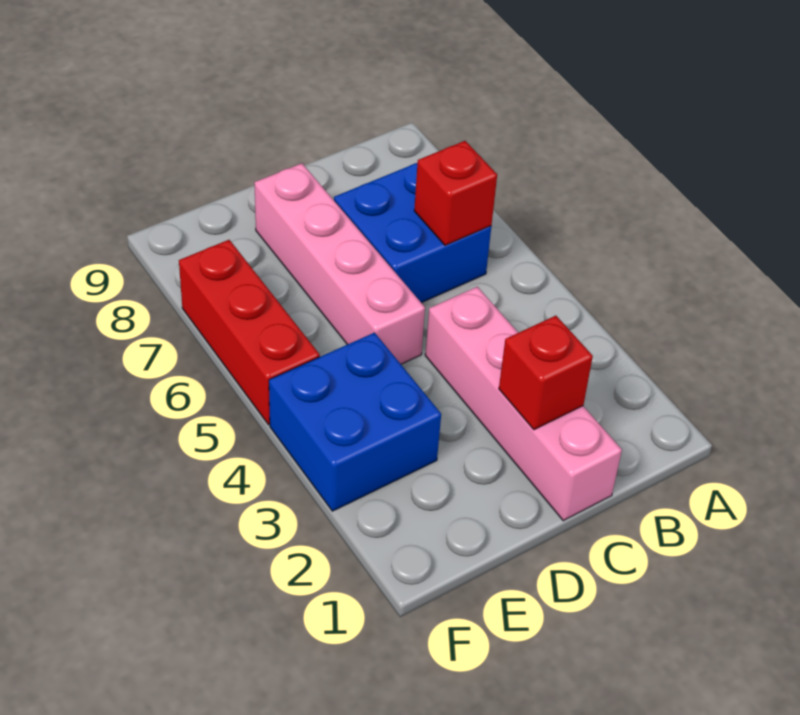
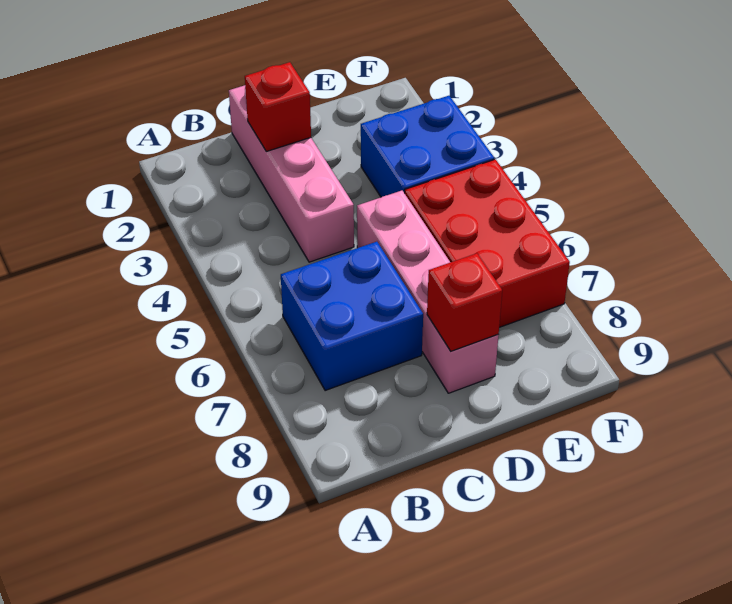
red brick B6 level 2 -> red brick D8 level 2
red brick F5:F7 level 1 -> red brick E5:F7 level 1

